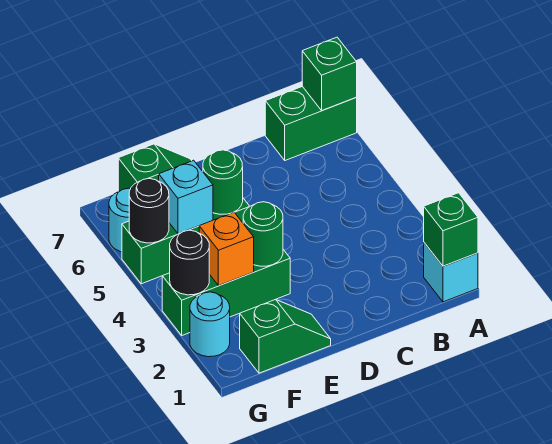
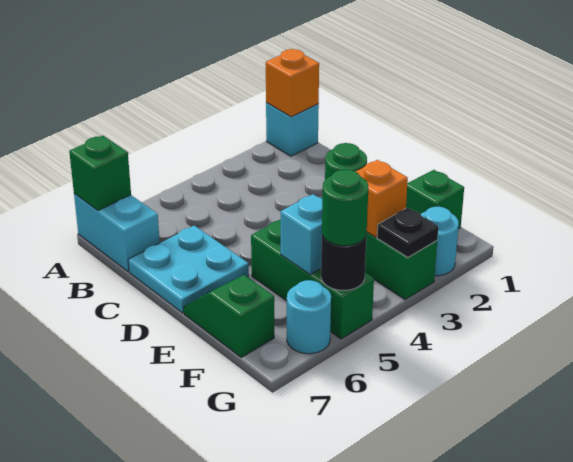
green brick A1 level 2 -> orange brick A1 level 2
green brick A7:B7 level 1 -> cyan brick A7:B7 level 1
none -> cyan plate C6:D7 level 1
green round brick E5 level 2 -> green round brick G5 level 3
black round brick G3 level 2 -> black plate G3 level 2

